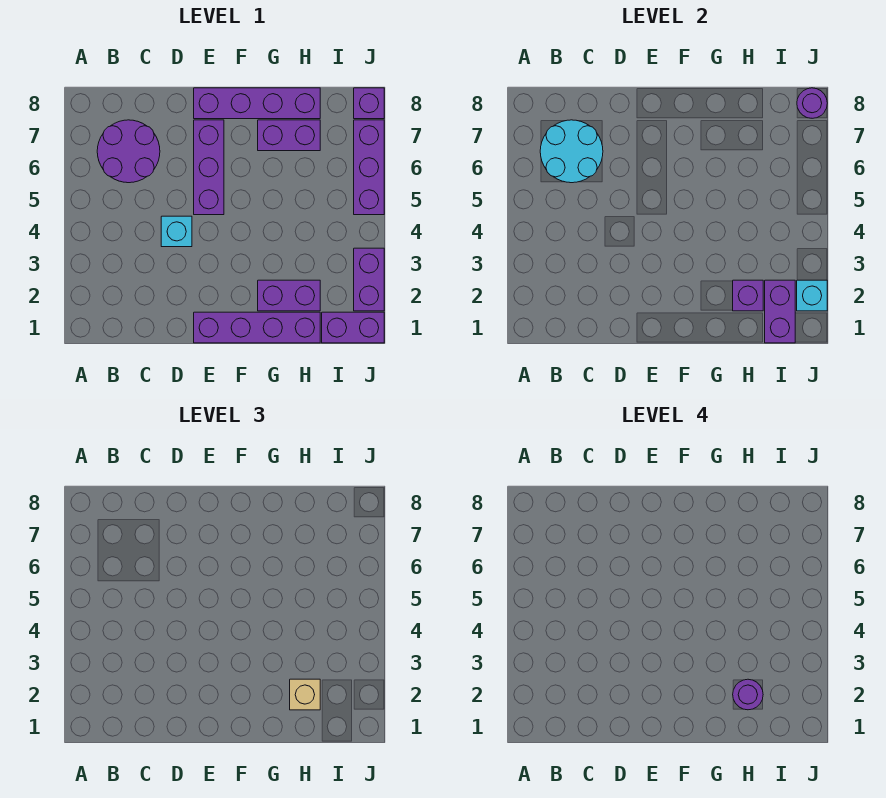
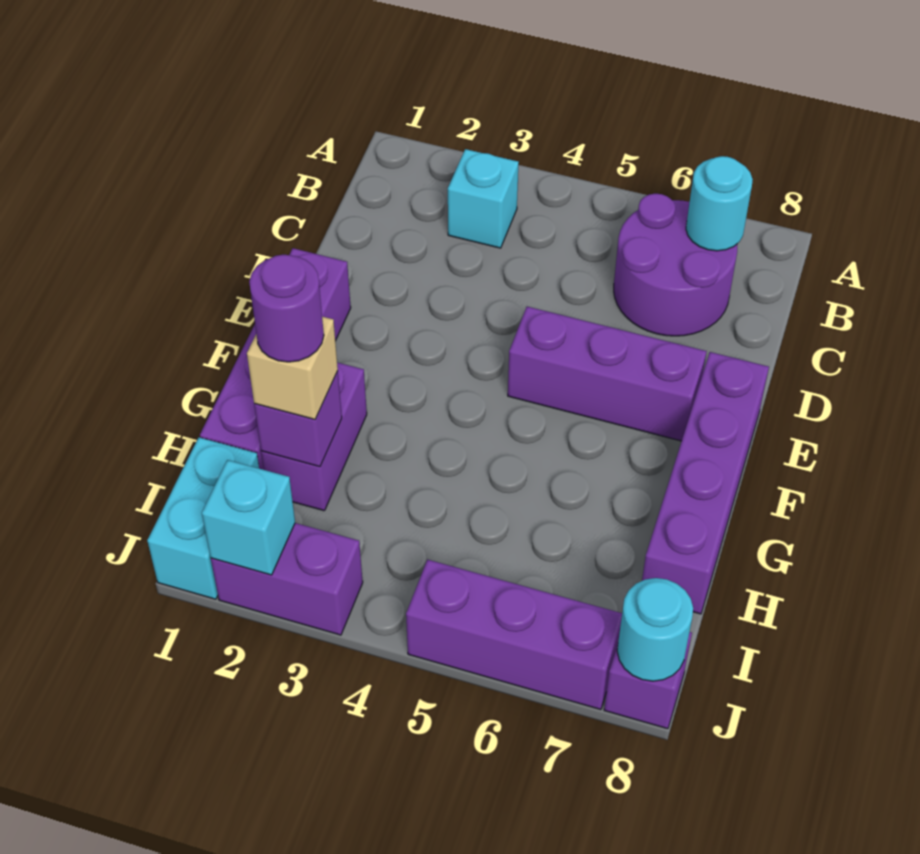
cyan round brick B6:C7 level 2 -> cyan round brick B7 level 2
cyan brick D4 level 1 -> cyan brick B3 level 1
purple brick G7:H7 level 1 -> none
purple brick I1:J1 level 1 -> cyan brick I1:J1 level 1
purple brick I1:I2 level 2 -> none
purple round brick J8 level 2 -> cyan round brick J8 level 2

